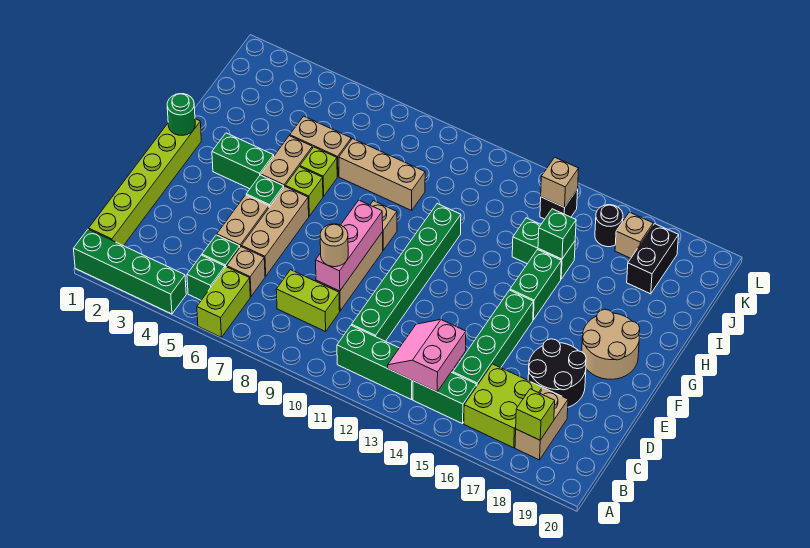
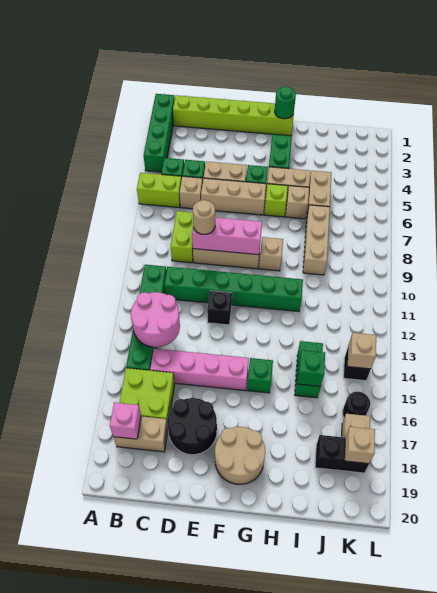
pink slope B13:C14 level 2 top 14 -> pink round brick B13:C14 level 2
lime brick B18 level 2 -> pink brick B18 level 2
green brick C15:F15 level 1 -> pink brick C15:F15 level 1
none -> black brick E12 level 1
green brick G15:H15 level 1 -> green brick G15 level 1
lime brick H6 level 1 -> tan brick H6 level 1
none -> tan brick K18 level 2

